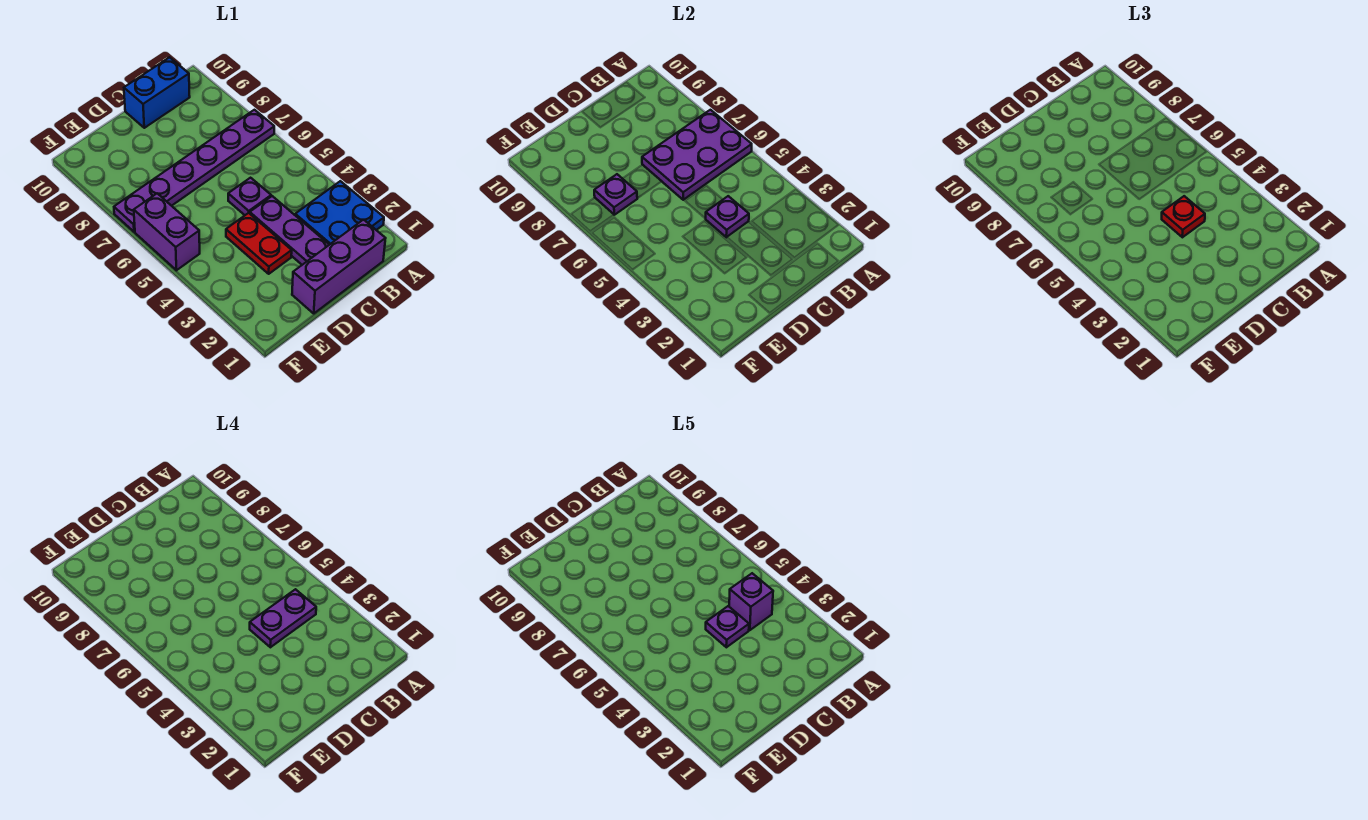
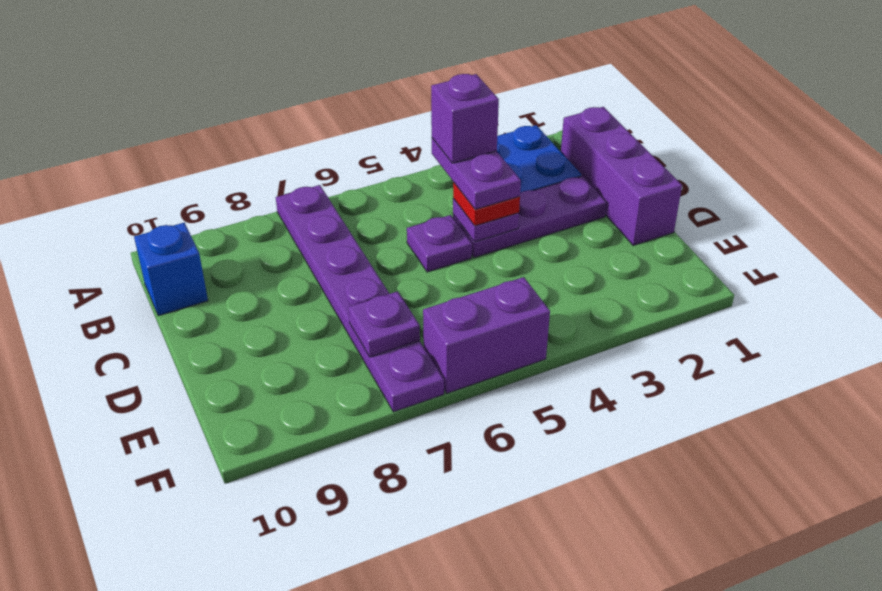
purple plate A6:C7 level 2 -> none
blue brick B10:C10 level 1 -> blue brick B10 level 1
purple plate C4 level 5 -> none
red plate D3:D4 level 1 -> none

